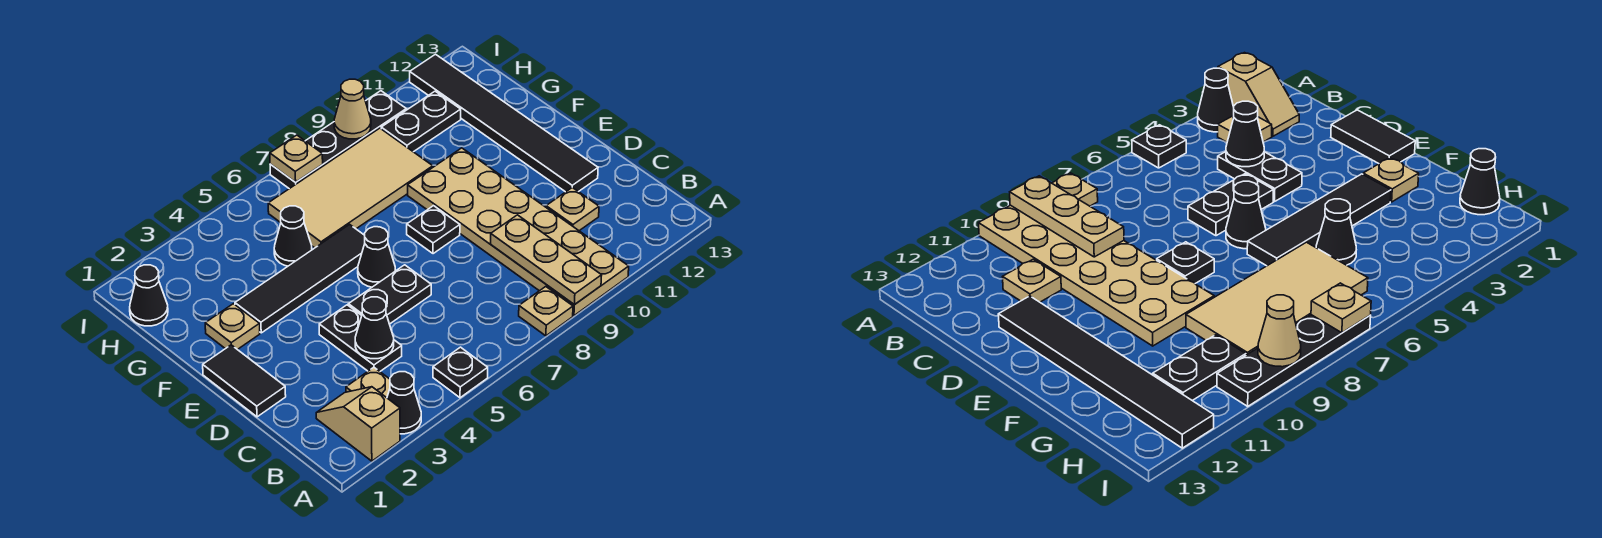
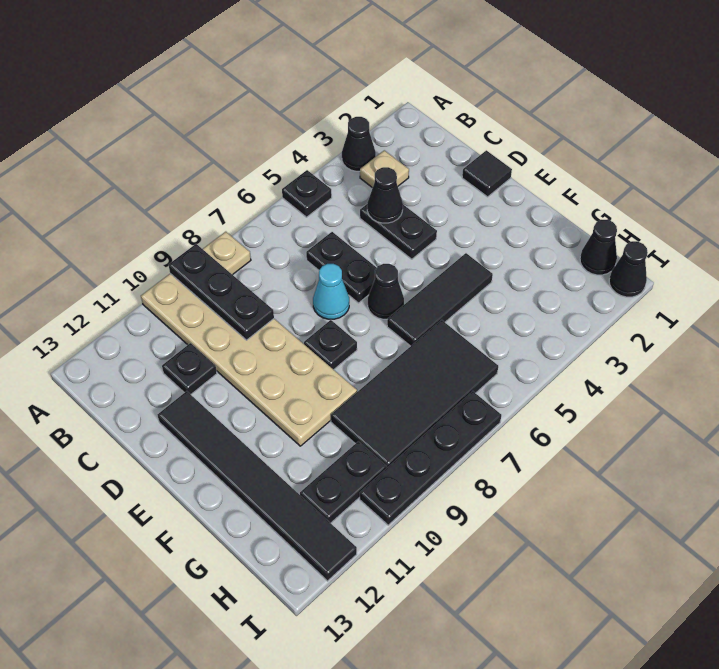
tan slope A2:B2 level 1 top A -> none
tan plate A9:C9 level 2 -> black plate A9:C9 level 2
tan plate C11 level 1 -> black plate C11 level 1
black tile D1:E1 level 1 -> black tile D1 level 1
black plate D5:D6 level 1 -> black plate C6:D6 level 1
none -> cyan cone D7 level 1
tan plate F2 level 1 -> none
black tile F3:F6 level 1 -> black tile F4:F6 level 1
black cone G5 level 1 -> black cone I1 level 1
tan tile G6:H9 level 1 -> black tile G6:H9 level 1
tan plate I7 level 2 -> none
tan cone I9 level 2 -> none

